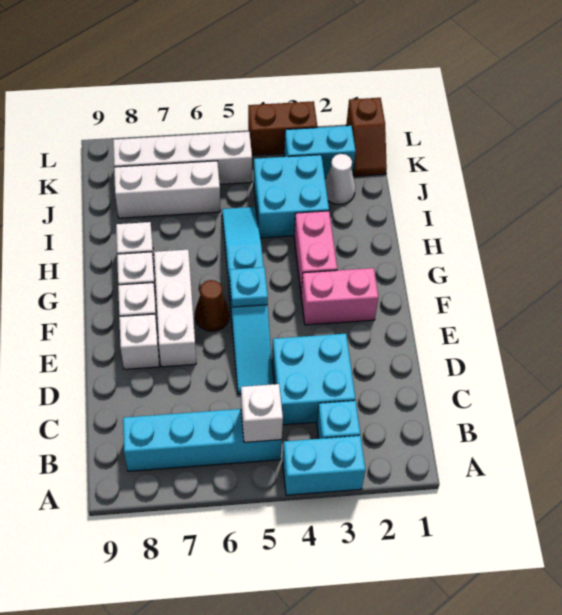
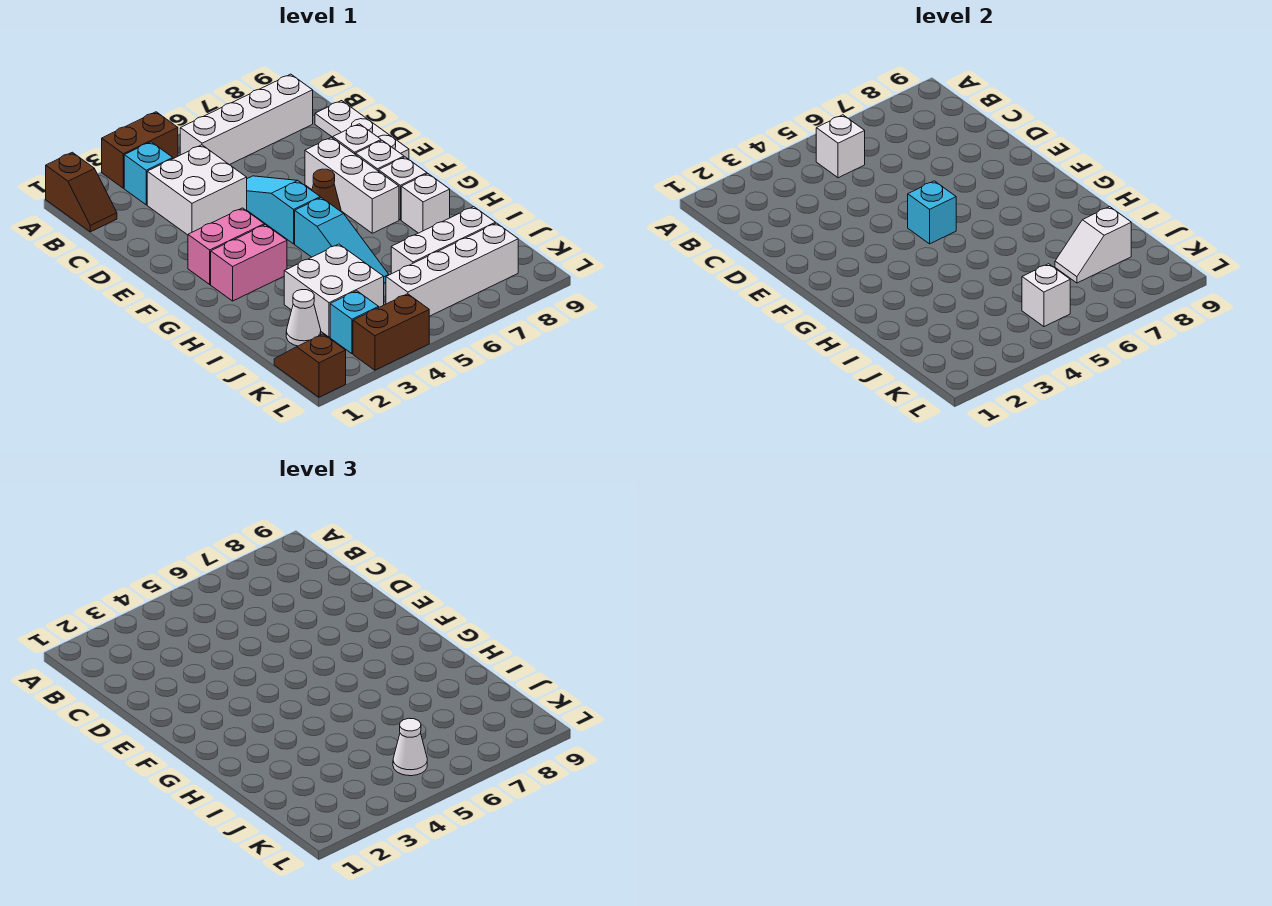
none -> brown slope A1:B1 level 1 top A
cyan brick A3:A4 level 1 -> brown brick A3:A4 level 1
cyan brick B5:B8 level 1 -> white brick B5:B8 level 1
cyan brick C3:D4 level 1 -> white brick C3:D4 level 1
none -> white plate C9:E9 level 1
cyan plate F5 level 2 -> cyan brick F5 level 2
pink brick G3:H3 level 1 -> pink brick G2:G3 level 1
cyan brick I3:J4 level 1 -> white brick I3:J4 level 1
none -> white slope J7:J8 level 2 top 8
cyan brick K2:K3 level 1 -> cyan brick K3 level 1
none -> white brick K5 level 2
none -> white cone K5 level 3

